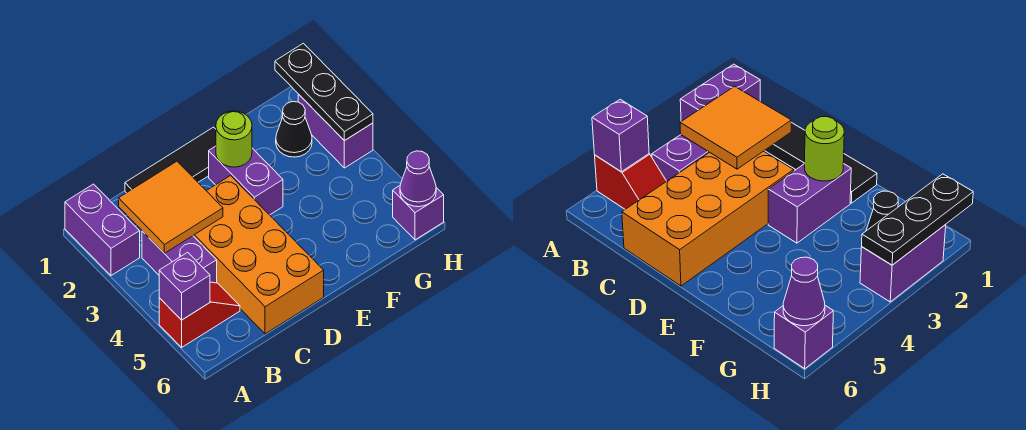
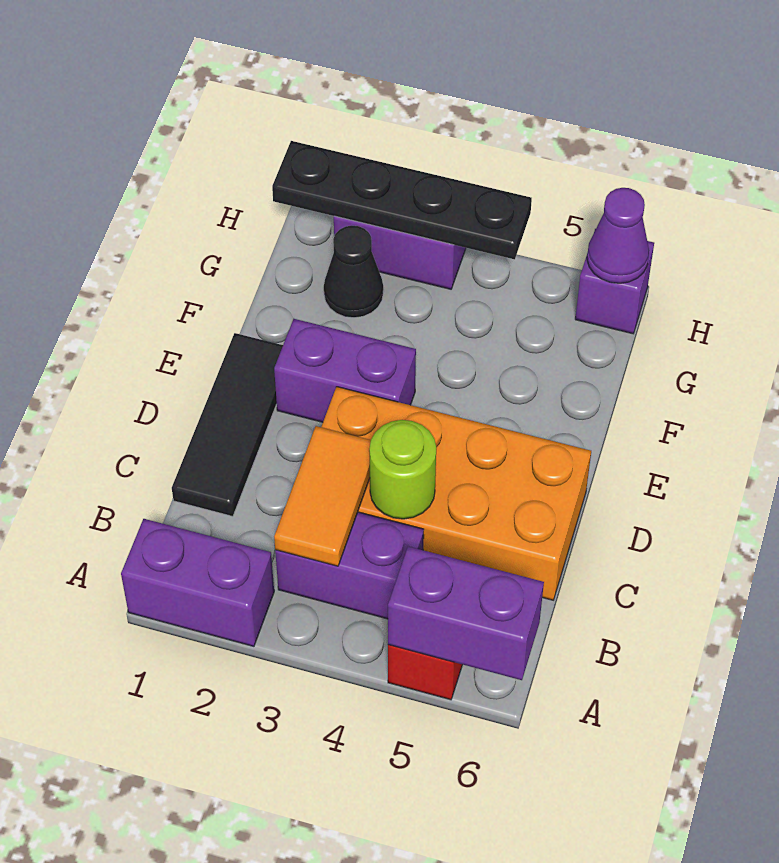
purple brick A5 level 2 -> purple brick A5:A6 level 2
orange tile B2:C3 level 2 -> orange tile B3:C3 level 2
lime round brick E2 level 2 -> lime round brick C4 level 2
black plate H1:H3 level 2 -> black plate H1:H4 level 2

